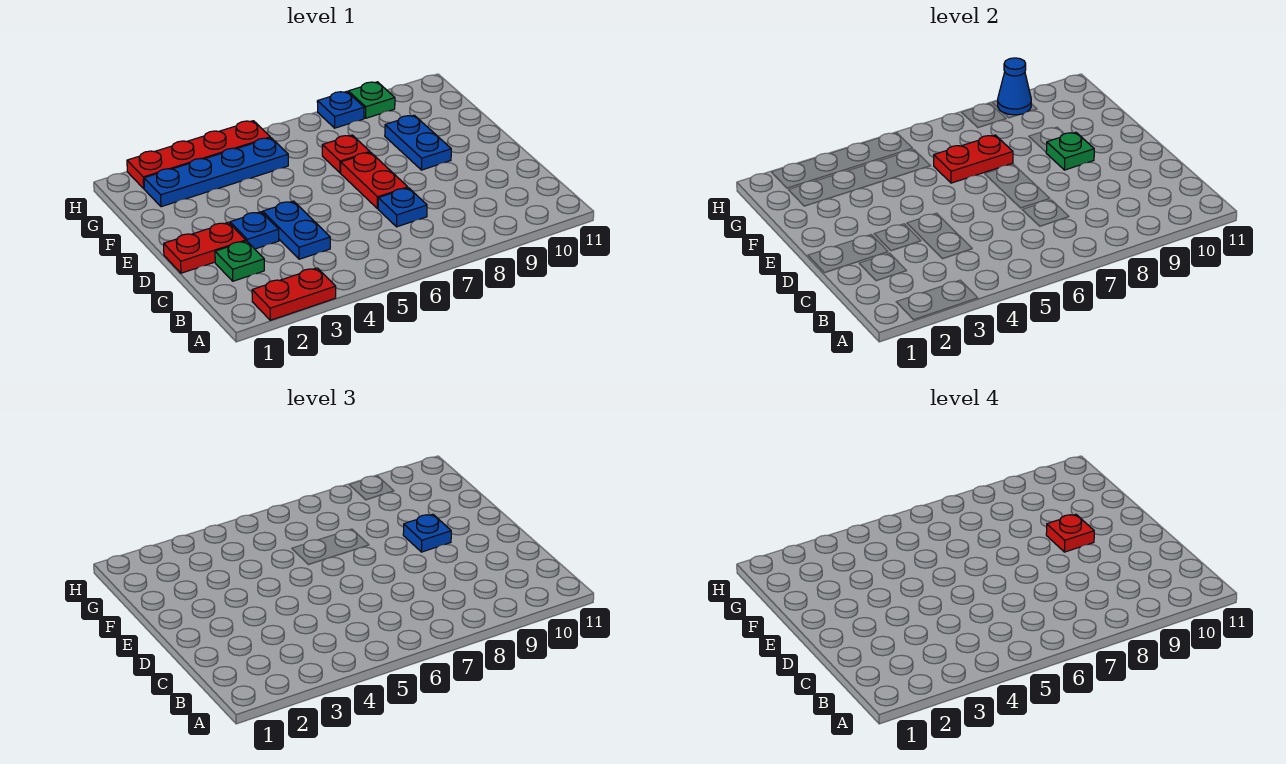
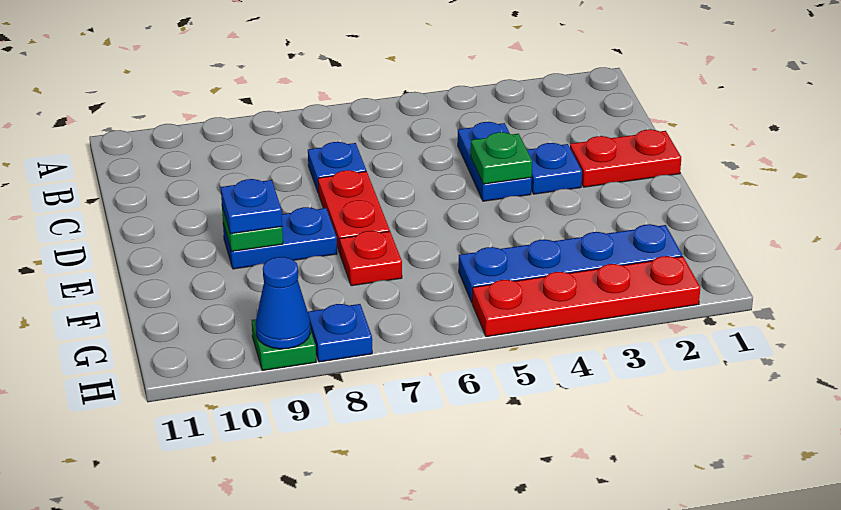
red plate A2:A3 level 1 -> none
green plate C2 level 1 -> green plate D4 level 2
blue plate E9:F9 level 1 -> blue plate E8:E9 level 1
red plate E9 level 4 -> none
red plate F6:F7 level 2 -> none

